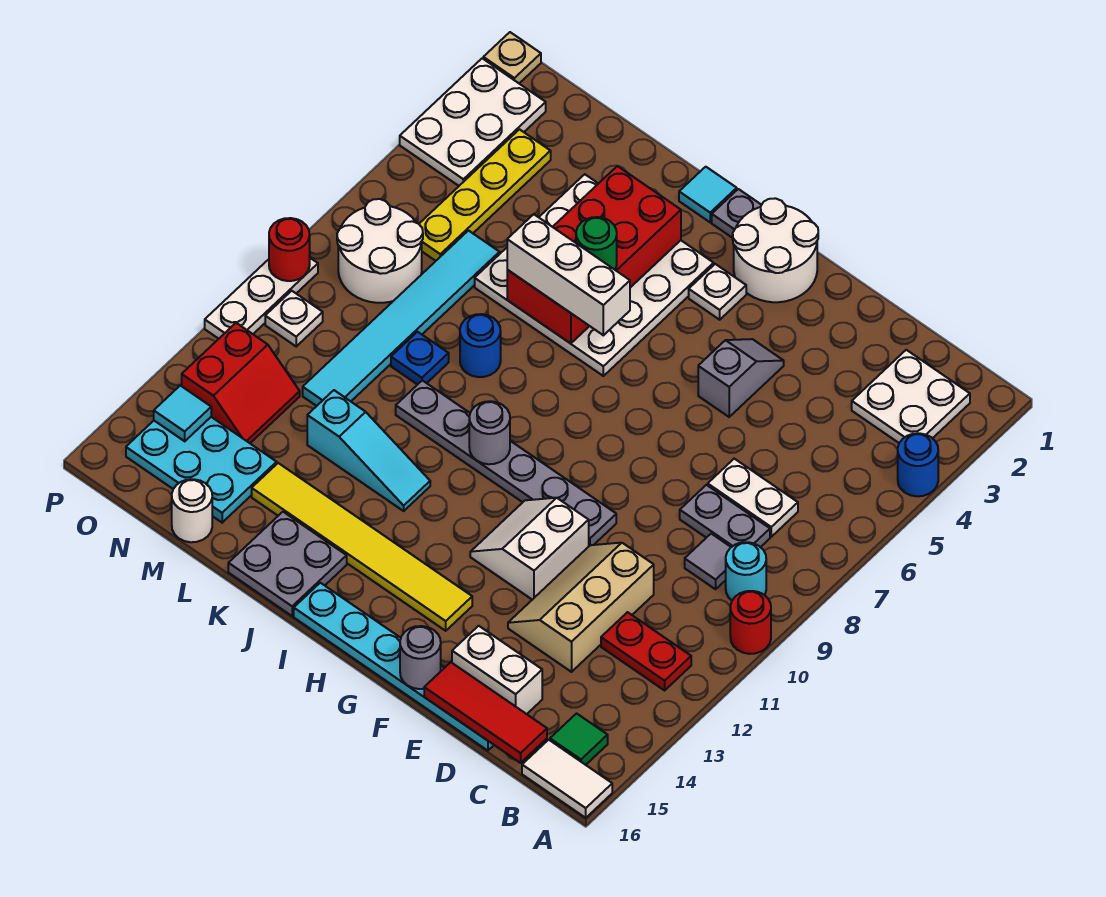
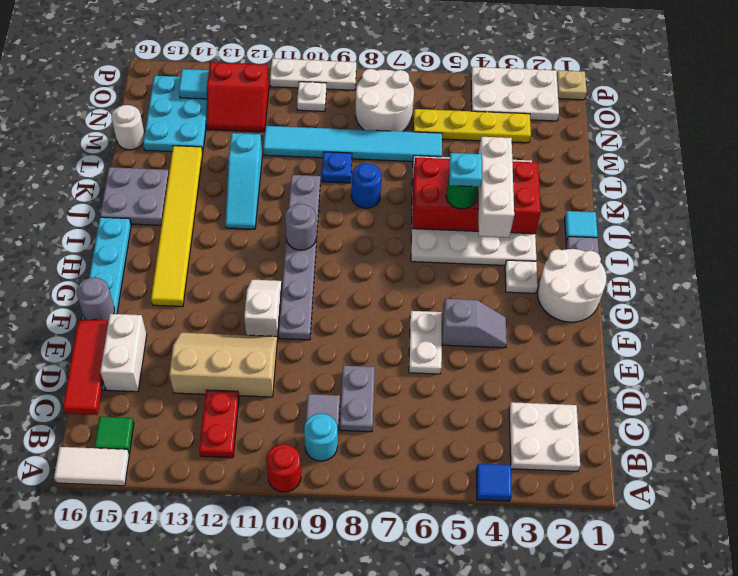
blue round brick A4 level 1 -> blue tile A4 level 1
white tile A16:B16 level 1 -> white tile A15:A16 level 1
white plate C7:D7 level 1 -> white plate E6:F6 level 1
white slope F11:G12 level 1 top F -> white slope F11:G11 level 1 top F
white brick I6:K6 level 3 -> white brick I4:K4 level 3
none -> cyan plate J5 level 4
red round brick P9 level 2 -> none

